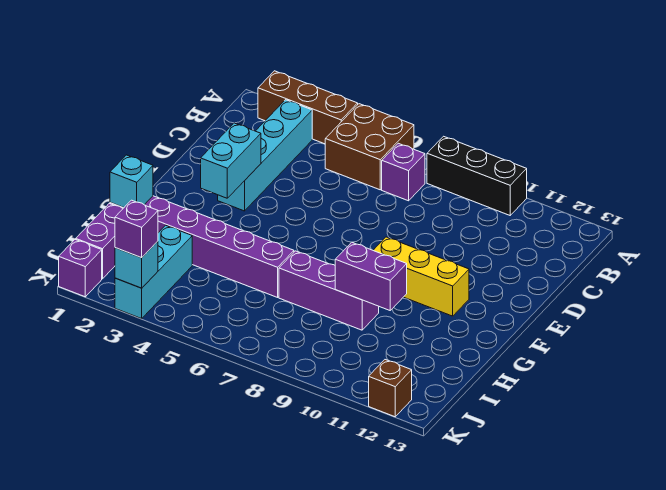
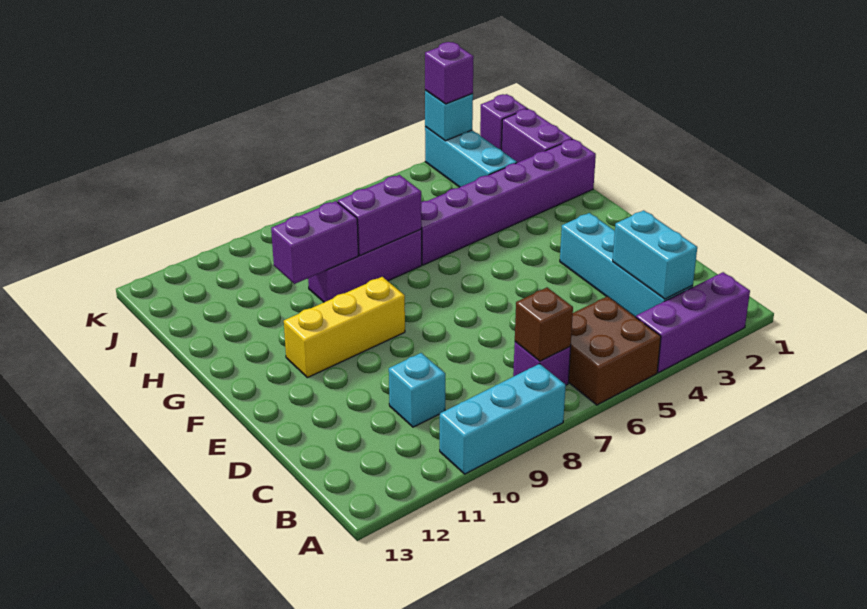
brown brick A2:A4 level 1 -> purple brick A2:A4 level 1
black brick A8:A10 level 1 -> cyan brick A8:A10 level 1
cyan brick E3:F3 level 2 -> cyan brick B3:C3 level 2
cyan brick H1 level 2 -> cyan brick C10 level 1
none -> purple brick H7:H8 level 2
brown brick K12 level 1 -> brown brick B7 level 2

